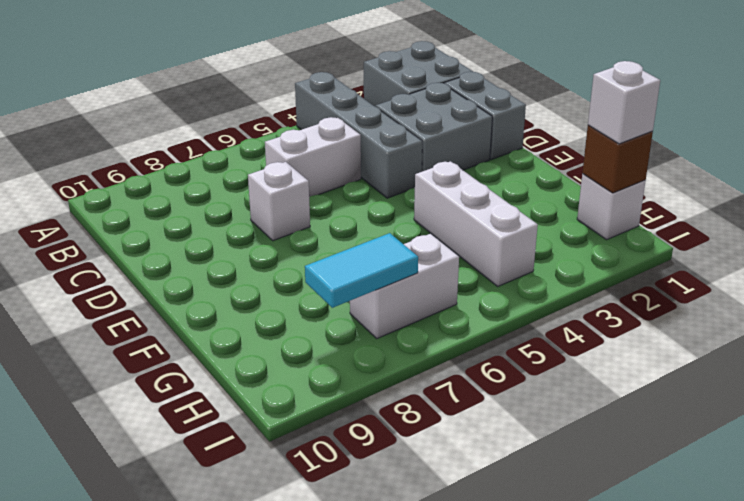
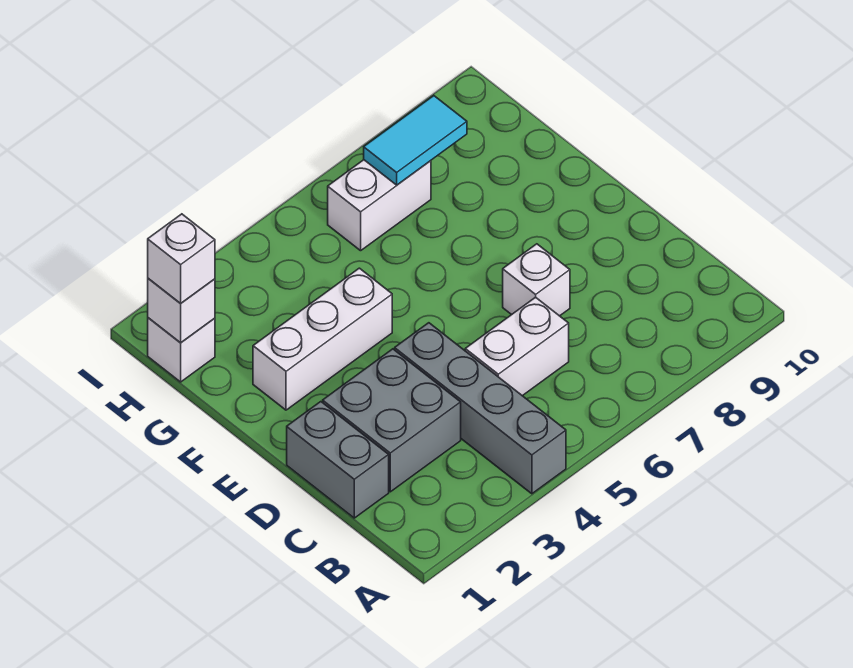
grey brick A1:B2 level 1 -> none
white brick F4:H4 level 1 -> white brick F2:F4 level 1
brown brick H1 level 2 -> white brick H1 level 2

